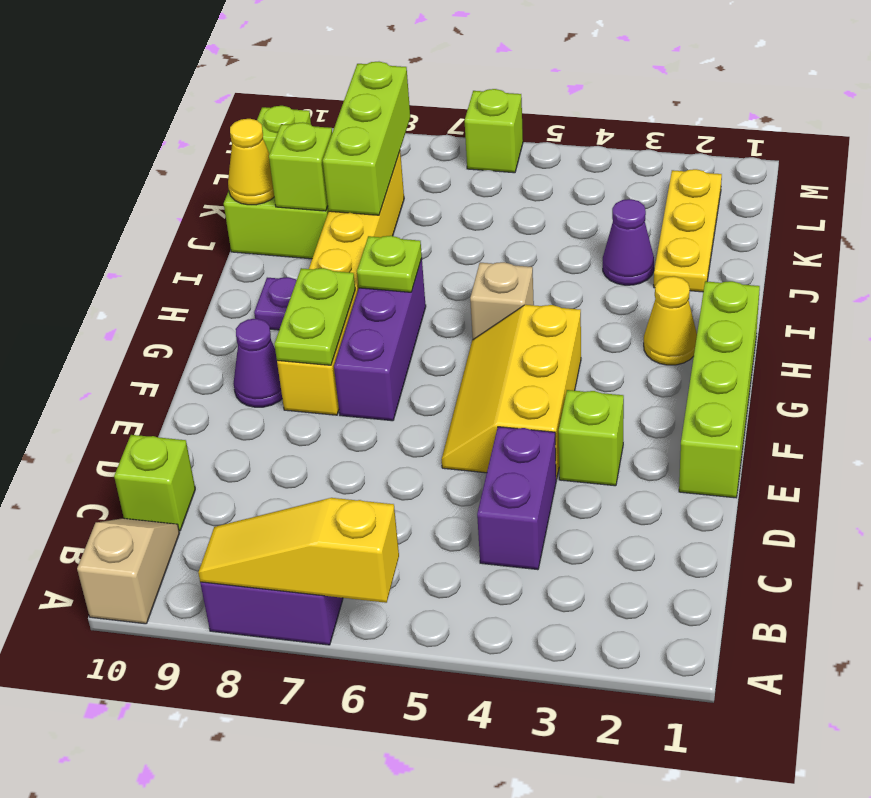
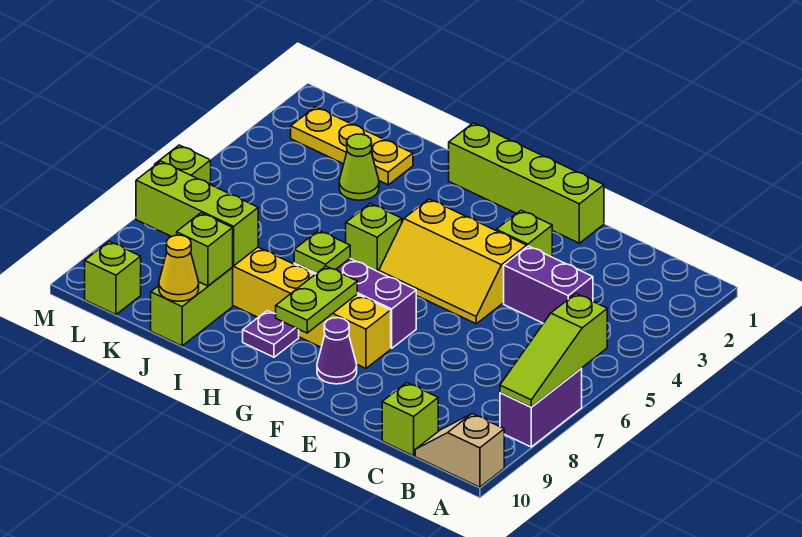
yellow slope A6:A8 level 2 top 6 -> lime slope A6:A8 level 2 top 6
lime plate F8:G8 level 2 -> lime plate G8:G9 level 2
yellow cone H2 level 1 -> none
tan brick H5 level 1 -> lime brick H5 level 1
purple cone J3 level 1 -> lime cone J3 level 1

